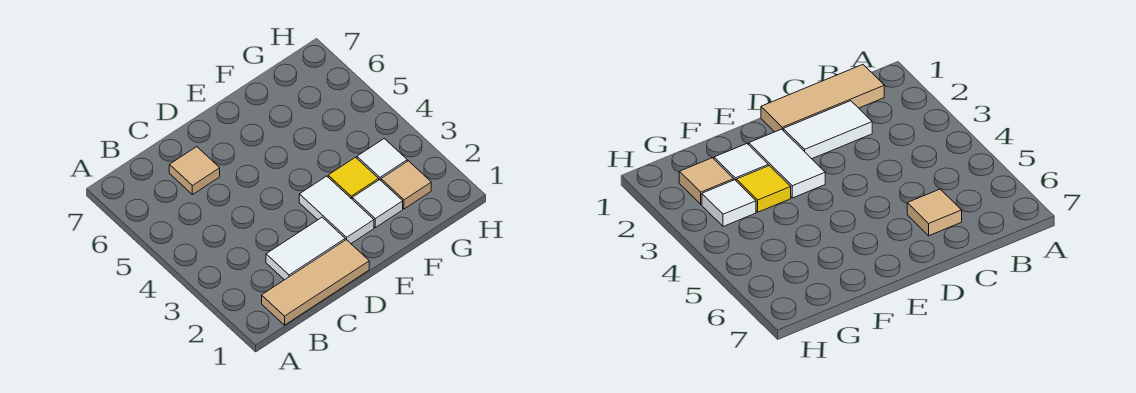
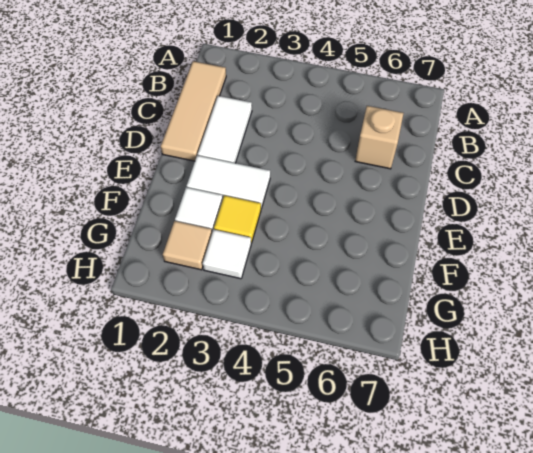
tan tile C6 level 1 -> tan brick C6 level 1

